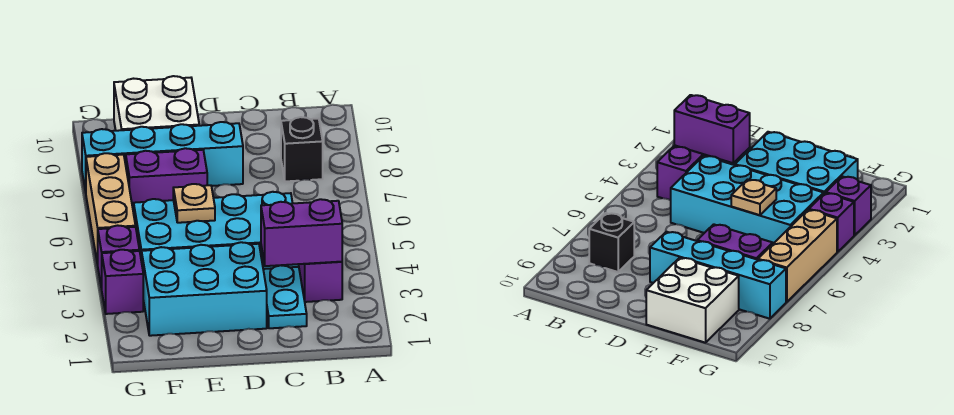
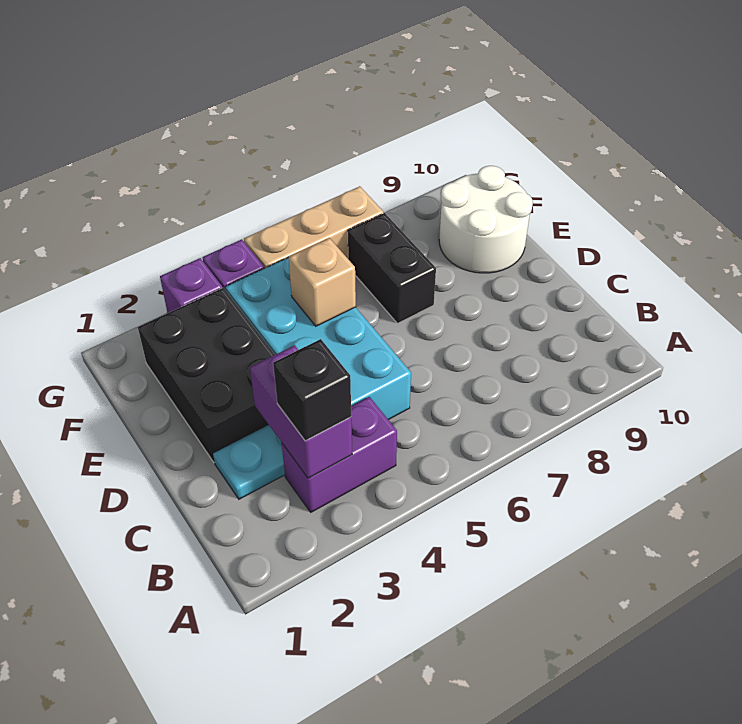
black brick B8 level 1 -> black brick B3 level 3
cyan brick D2:F3 level 1 -> black brick D2:F3 level 1
cyan brick D8:G8 level 1 -> none
tan plate E5 level 2 -> tan brick E5 level 2
purple brick E7:F7 level 1 -> black brick E7:F7 level 1
white brick E9:F10 level 1 -> white round brick E9:F10 level 1

